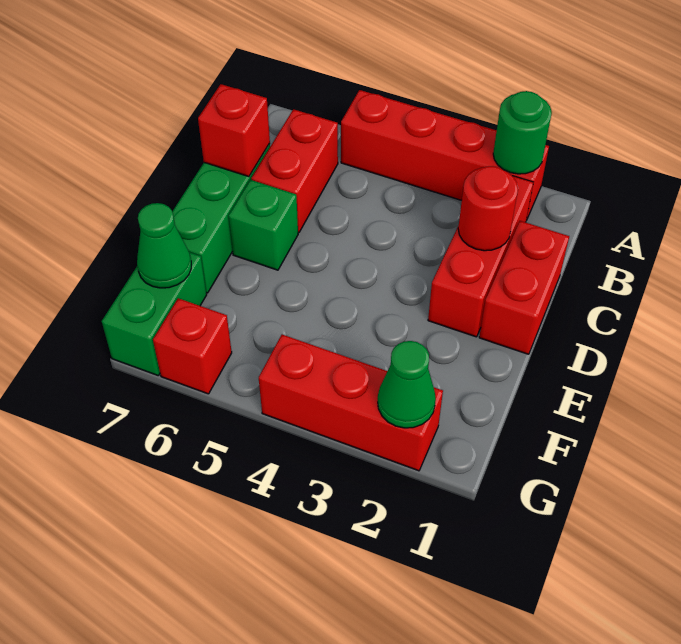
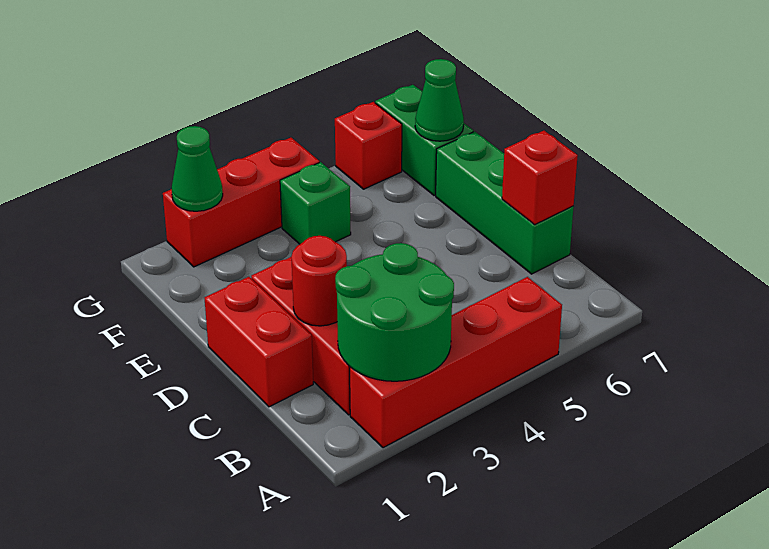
green round brick A2 level 2 -> green round brick A2:B3 level 2
red brick B6:C6 level 1 -> none
green brick D6 level 1 -> green brick F4 level 1

